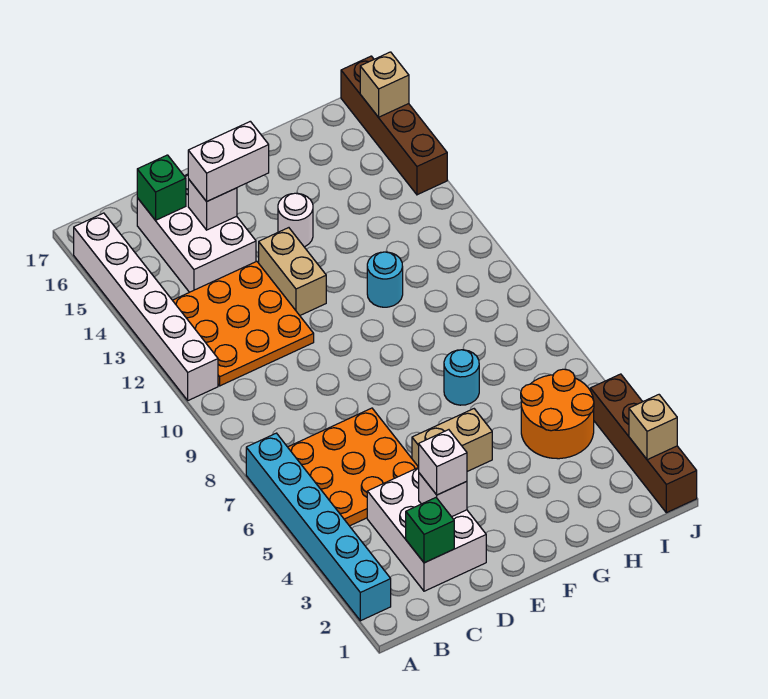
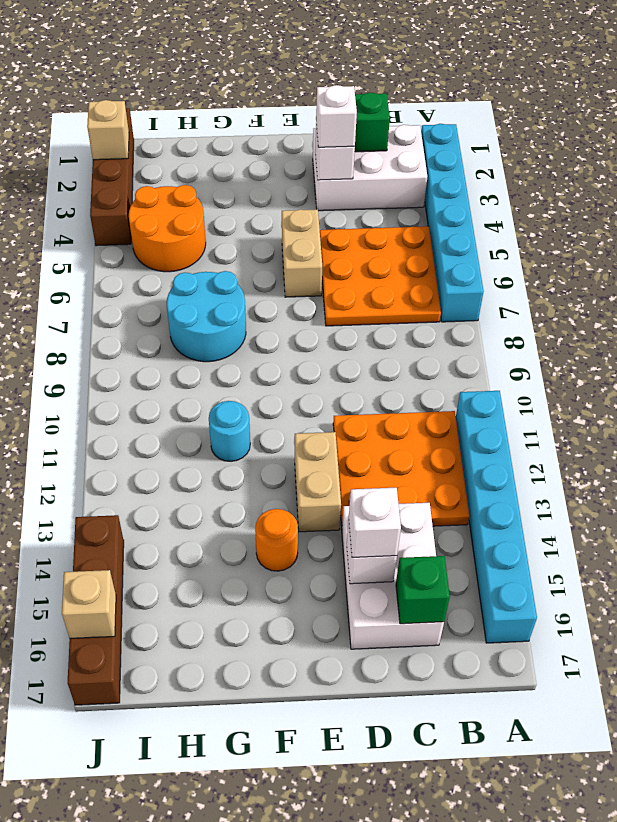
white brick A11:A16 level 1 -> cyan brick A11:A16 level 1
white brick C2:D4 level 1 -> white brick B2:D3 level 1
white brick D15:E15 level 3 -> white brick D15 level 3
tan brick E5:F5 level 1 -> tan brick E5:E6 level 1
white round brick F14 level 1 -> orange round brick F14 level 1
cyan round brick G7 level 1 -> cyan round brick G7:H8 level 1

